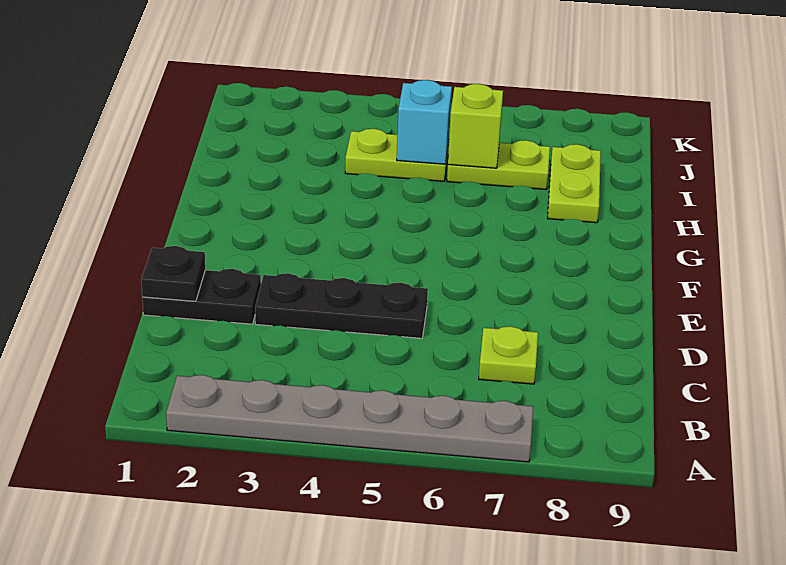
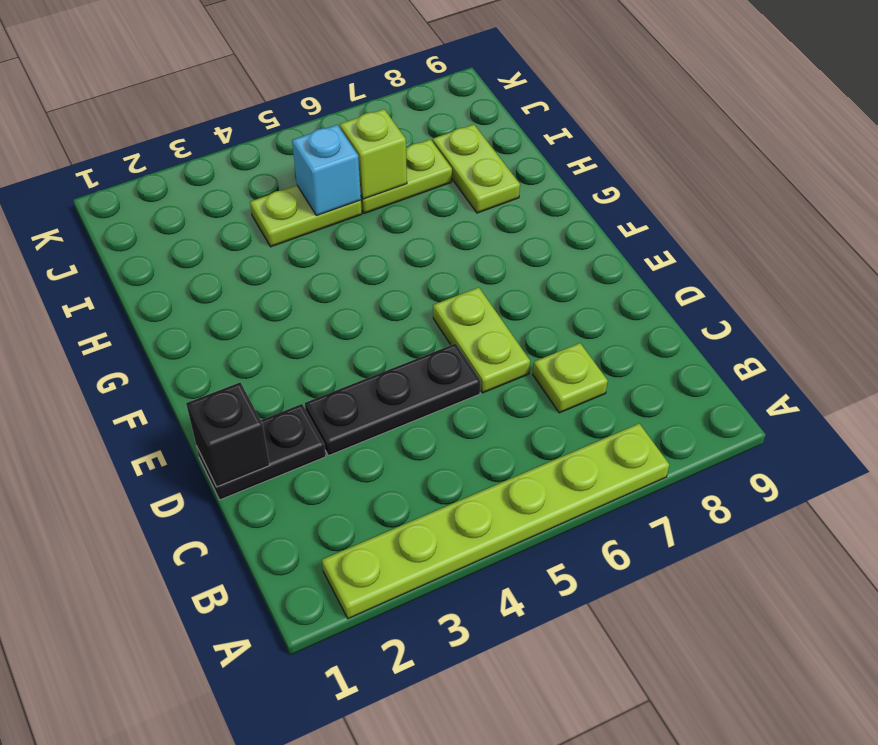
grey plate A2:A7 level 1 -> lime plate A2:A7 level 1
black plate D1 level 2 -> black brick D1 level 2
none -> lime plate D6:E6 level 1

